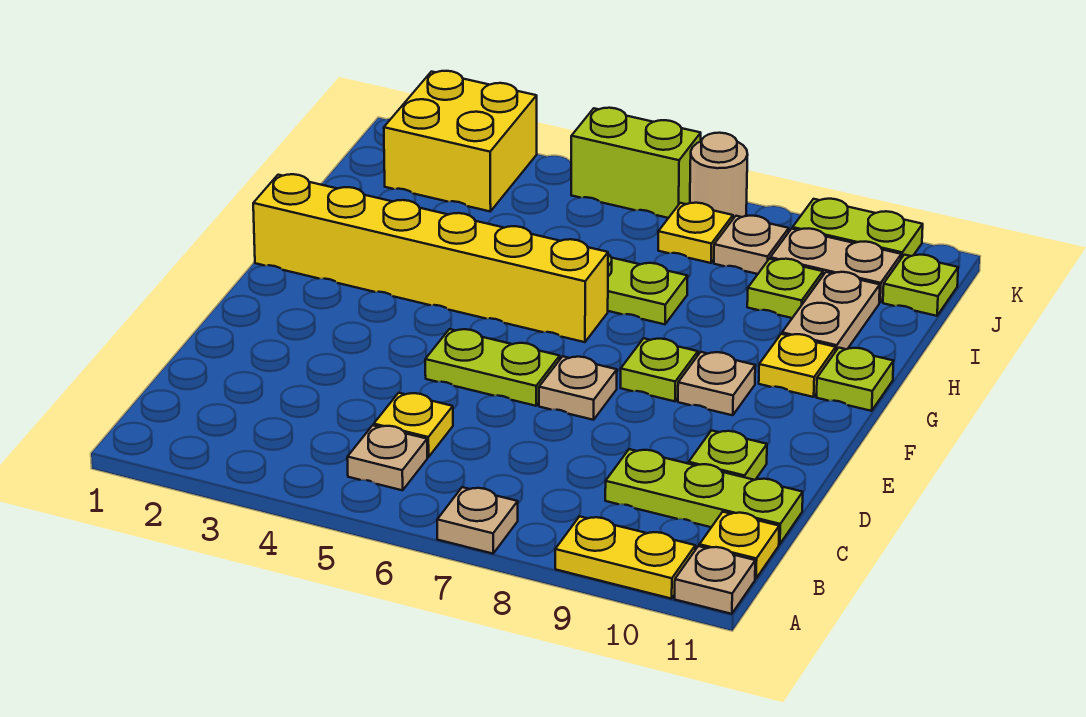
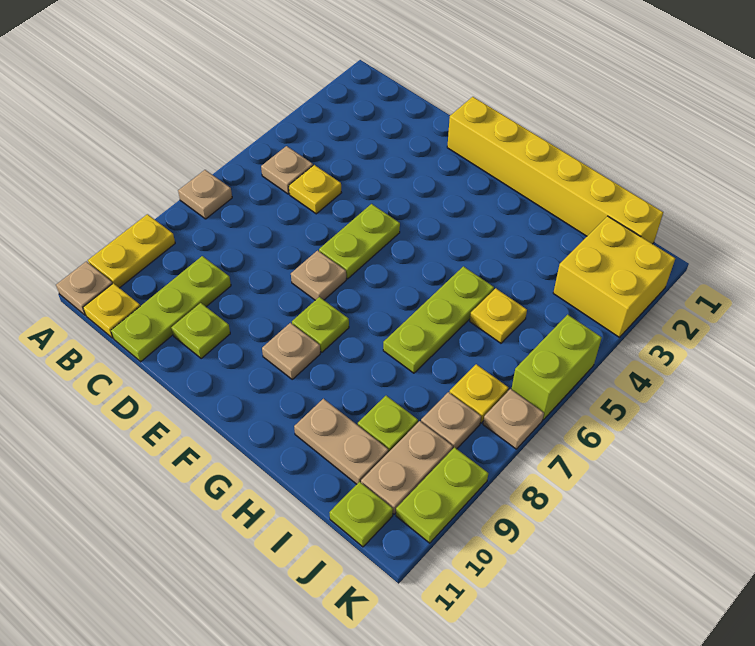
yellow brick G1:G6 level 1 -> yellow brick E1:J1 level 1
yellow plate G10 level 1 -> yellow plate I5 level 1
lime plate G11 level 1 -> none
tan round brick K7 level 1 -> tan plate K7 level 1

